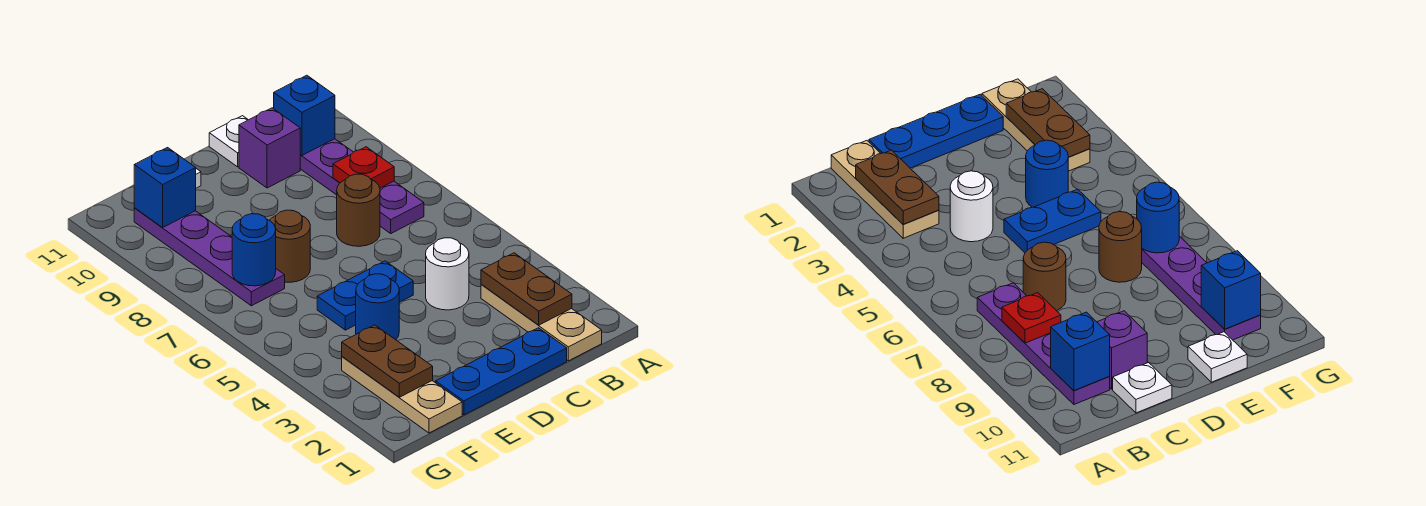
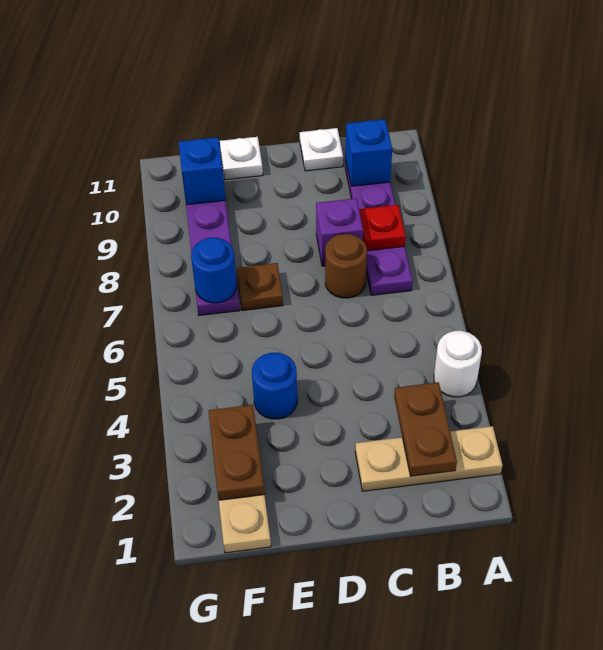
tan plate B1:B3 level 1 -> tan plate A2:C2 level 1
blue plate C1:E1 level 1 -> none
white round brick C4 level 1 -> white round brick A4 level 1
purple brick C10 level 1 -> purple brick C8 level 1
blue plate D5:E5 level 1 -> none
brown round brick E7 level 1 -> brown plate E7 level 1

